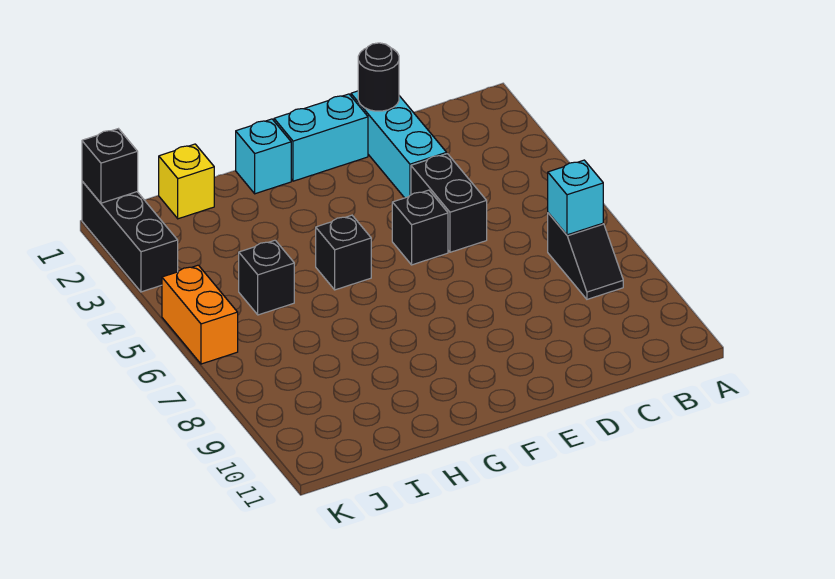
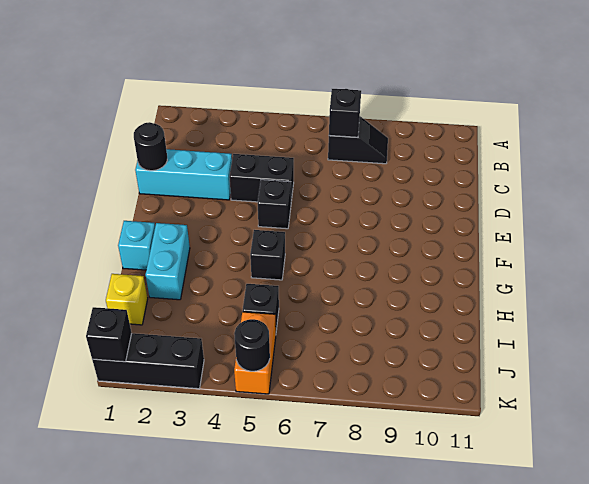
cyan brick B7 level 2 -> black brick B7 level 2
cyan brick E1:F1 level 1 -> cyan brick G2:H2 level 1
orange brick K5:K6 level 1 -> orange brick J5:K5 level 1
none -> black round brick K5 level 2

